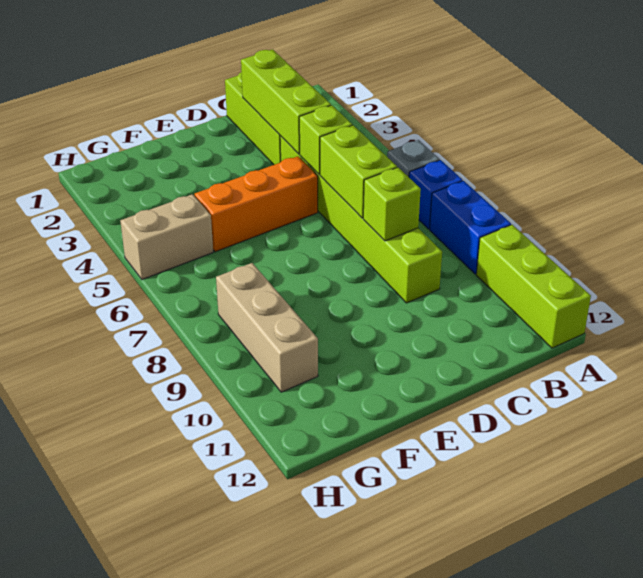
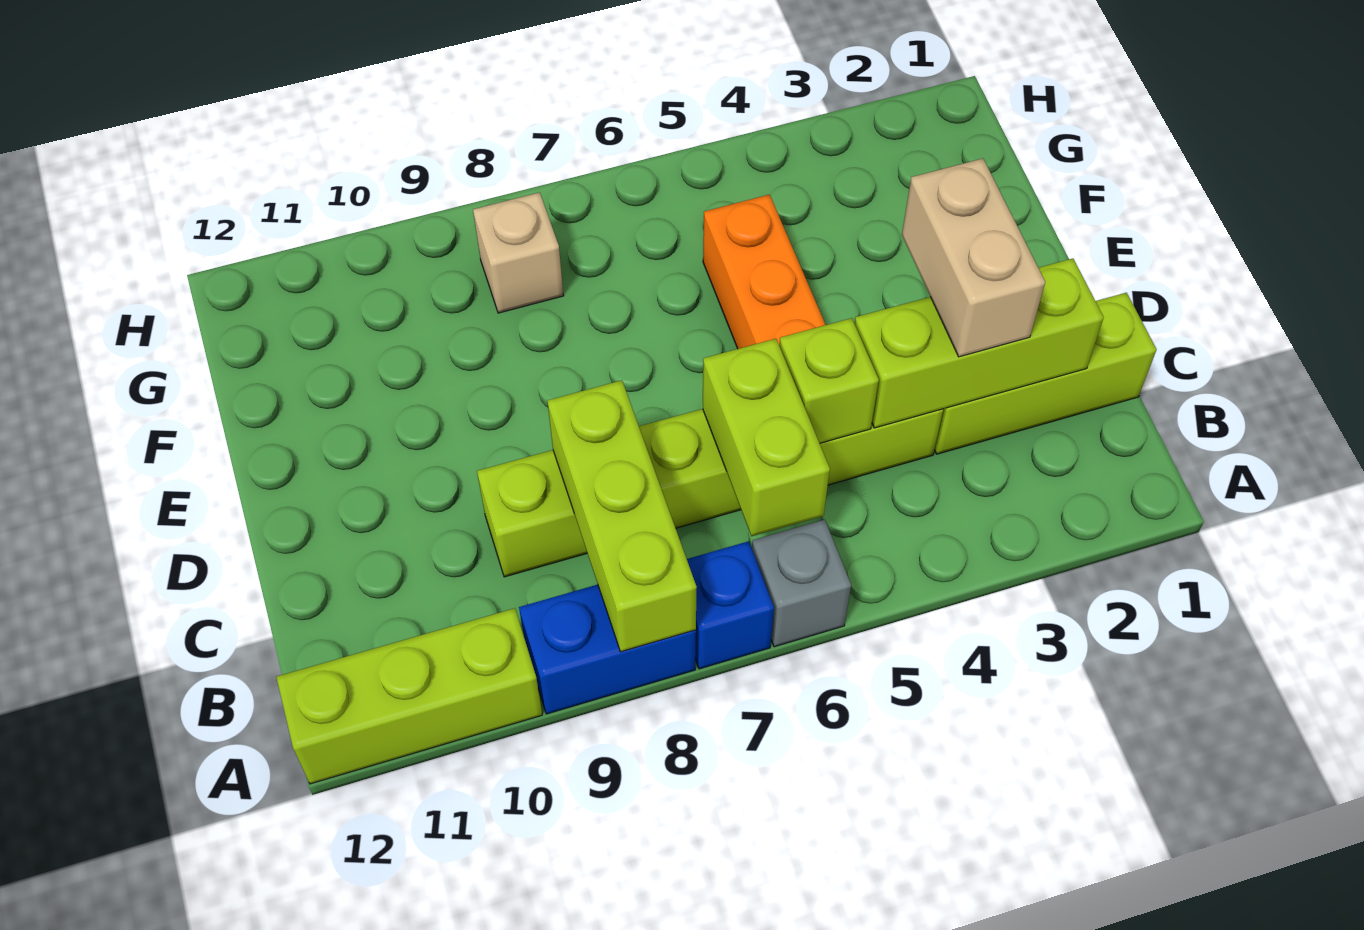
lime brick C6:C7 level 2 -> lime brick B6:C6 level 2
lime brick C8 level 2 -> lime brick A8:C8 level 2
tan brick G5:H5 level 1 -> tan brick C3:D3 level 3
tan brick G8:G10 level 1 -> tan brick G8 level 1

